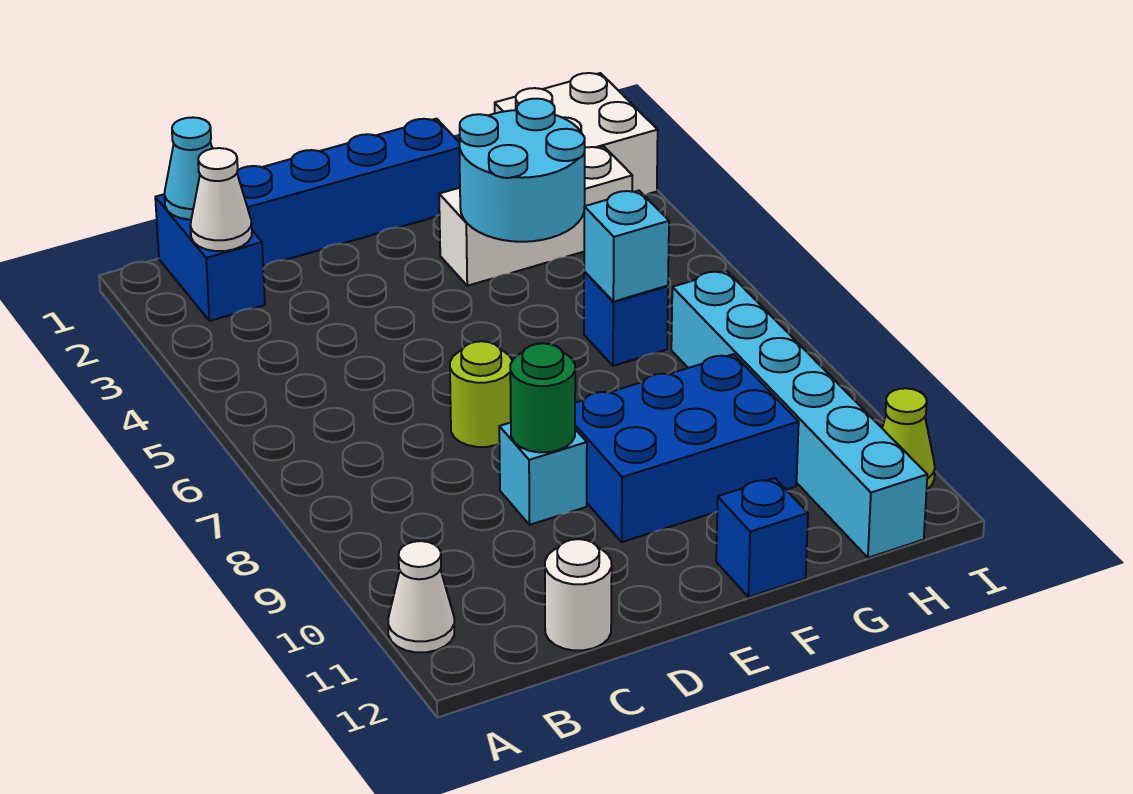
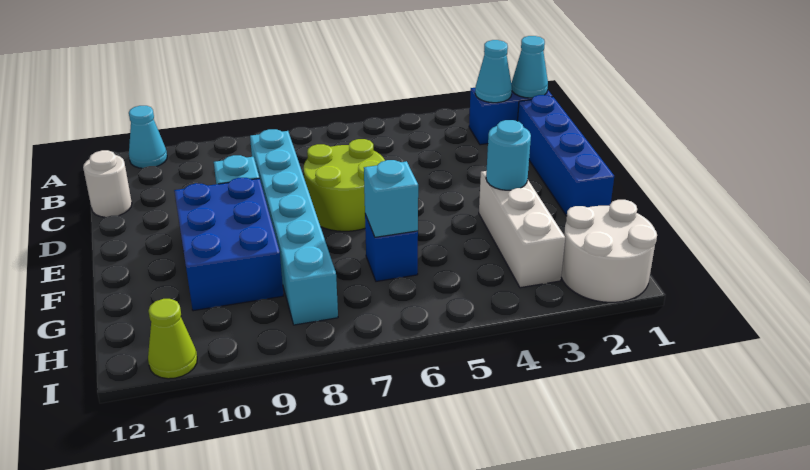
white cone A11 level 1 -> cyan cone A11 level 1
white cone B2 level 2 -> cyan cone B2 level 2
lime round brick D7 level 1 -> lime round brick D6:E7 level 1
green round brick D9 level 2 -> none
cyan round brick F3:G4 level 2 -> cyan round brick F3 level 2
blue brick F12 level 1 -> none
white brick H1:I2 level 1 -> white round brick H1:I2 level 1
cyan brick H7:H12 level 1 -> cyan brick C8:H8 level 1

